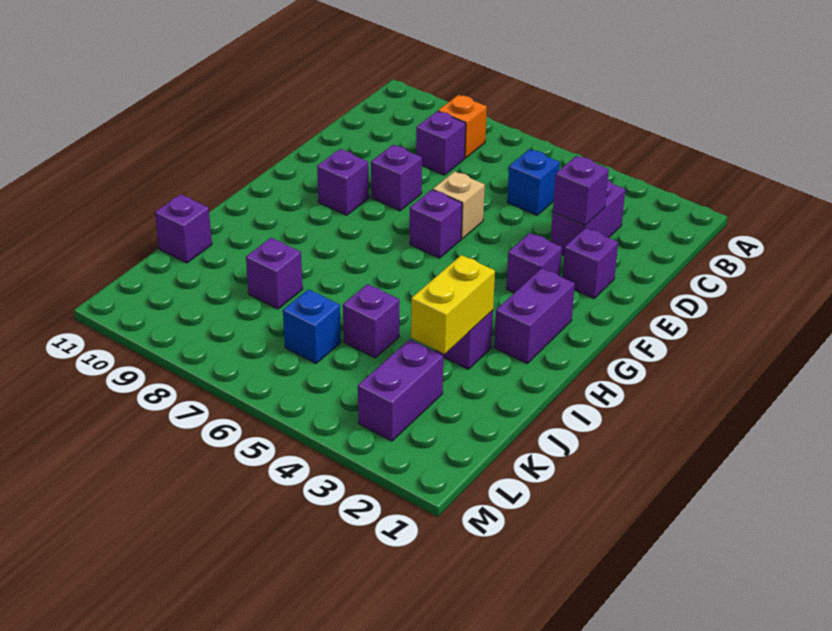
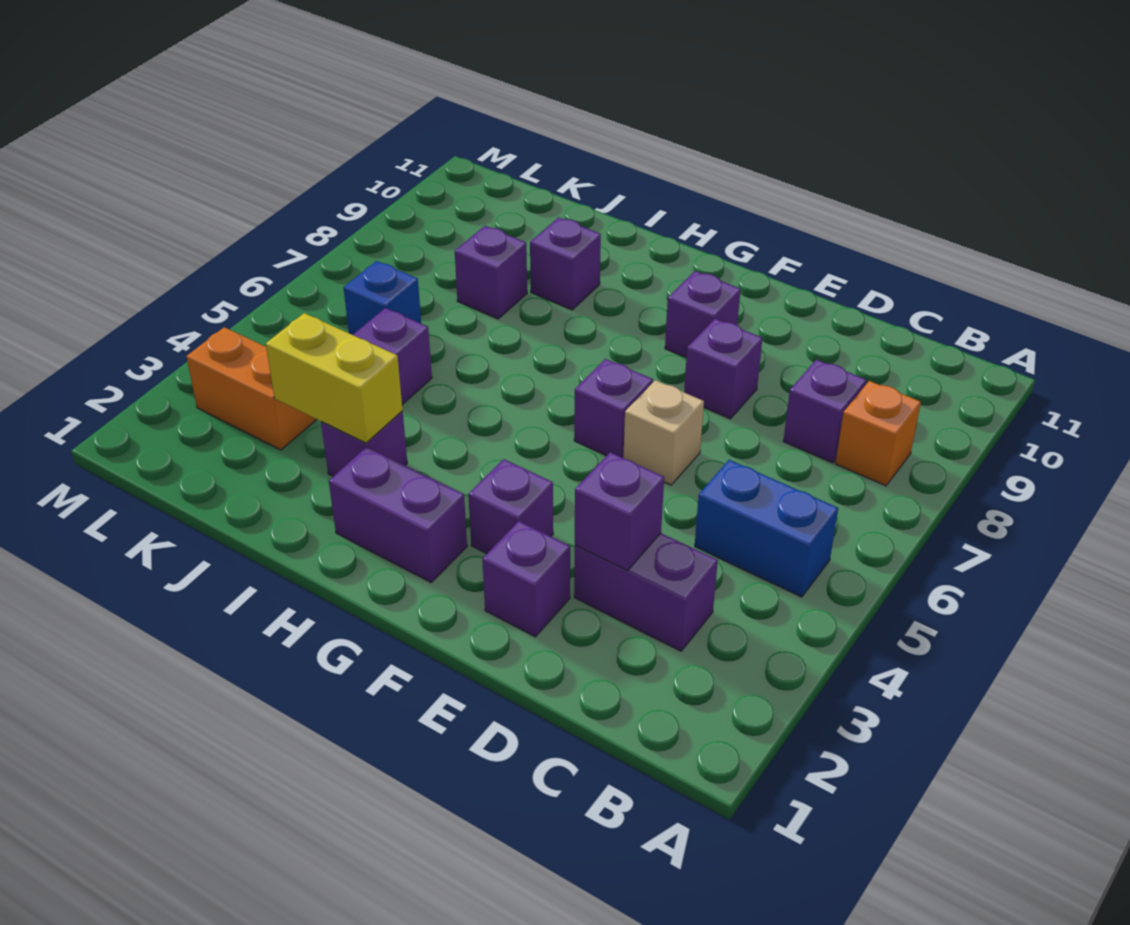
blue brick C5 level 1 -> blue brick B5:C5 level 1
purple brick J11 level 1 -> purple brick I9 level 1
purple brick K3:L3 level 1 -> orange brick K3:L3 level 1

